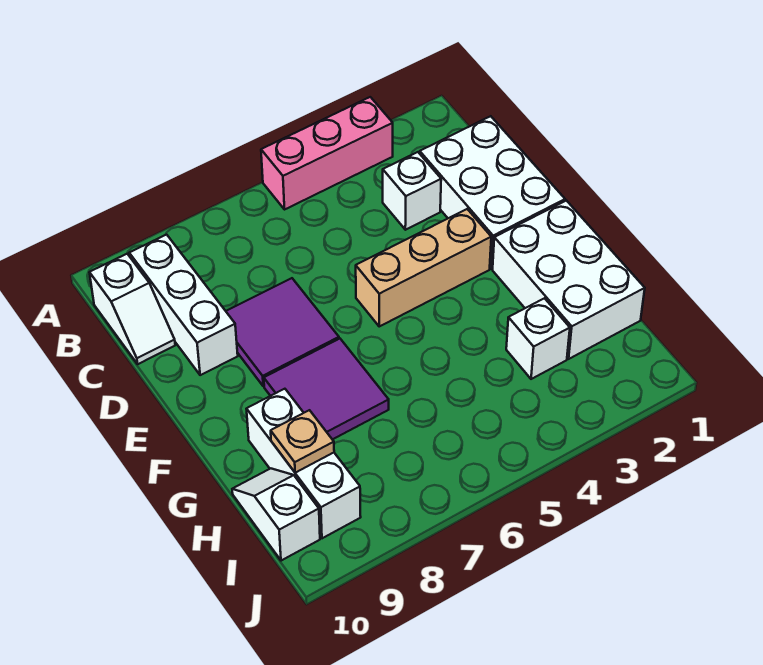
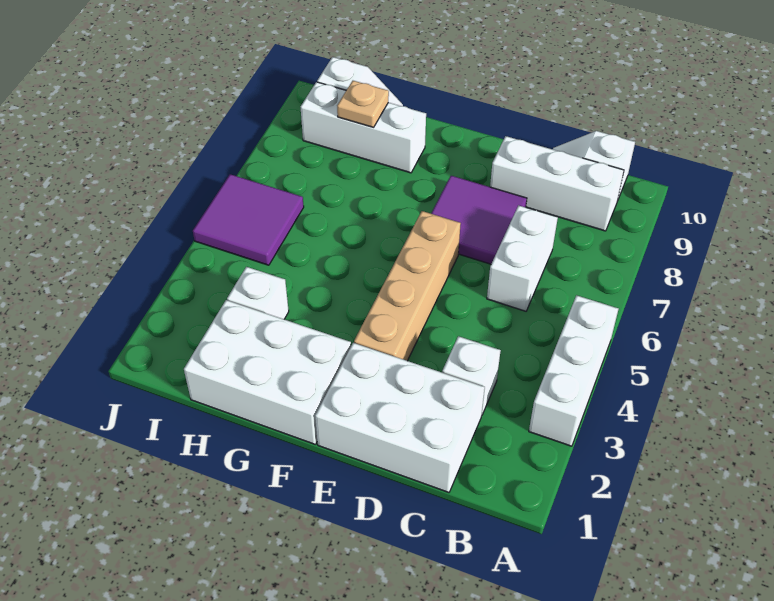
pink brick A3:A5 level 1 -> white brick A3:A5 level 1
none -> white brick C6:C7 level 1
tan brick E3:E5 level 1 -> tan brick E3:E6 level 1
purple tile F7:G8 level 1 -> purple tile I5:J6 level 1

